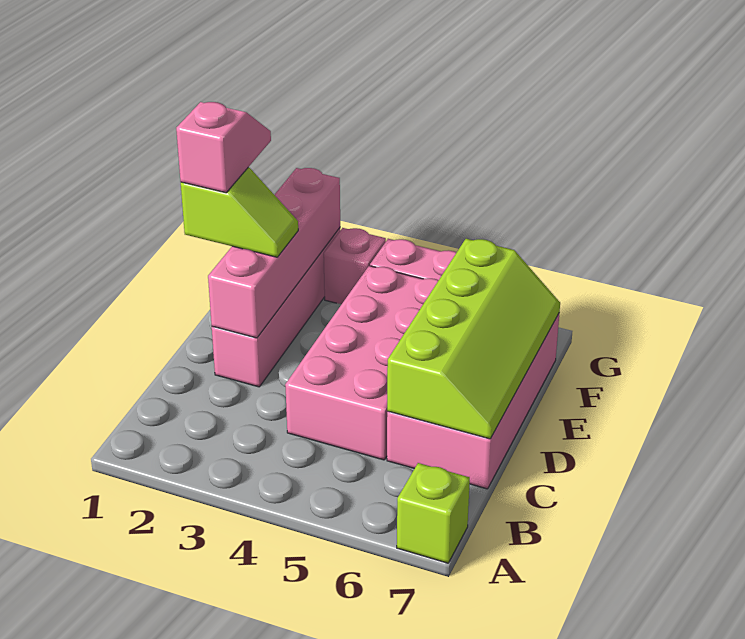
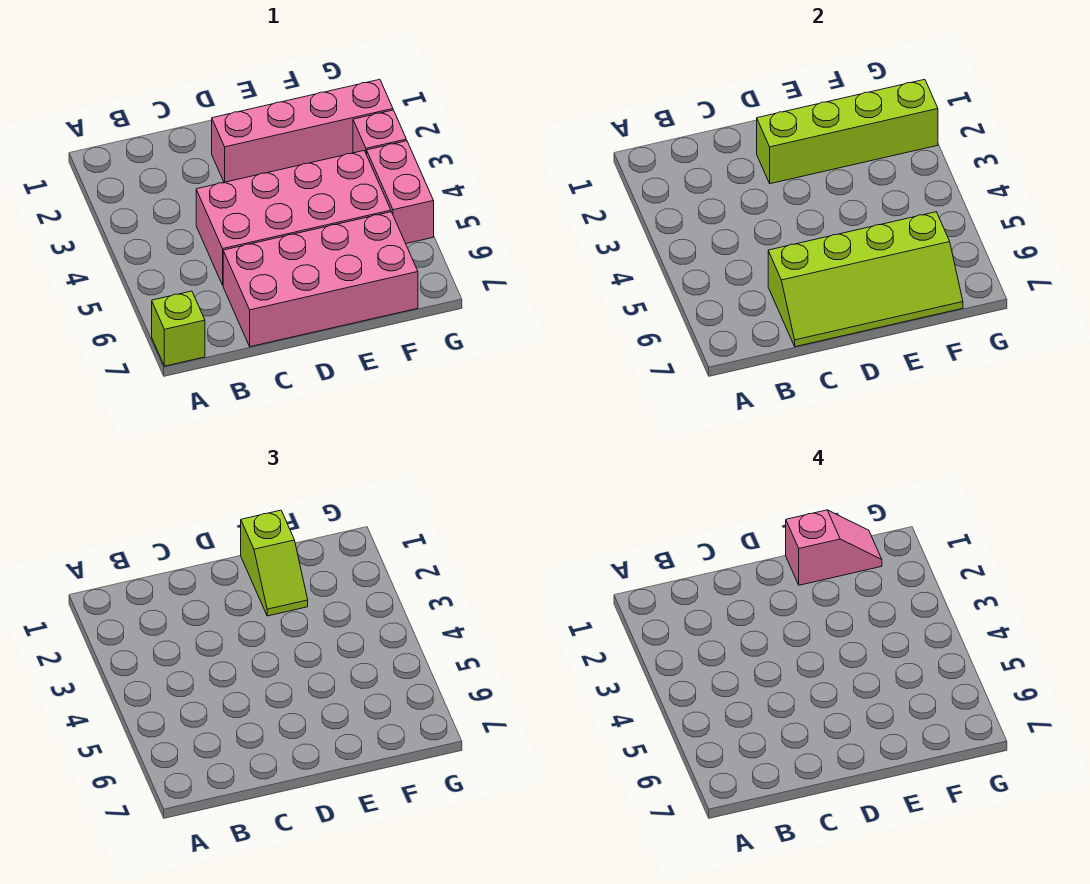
pink brick D2:G2 level 2 -> lime brick D2:G2 level 2

